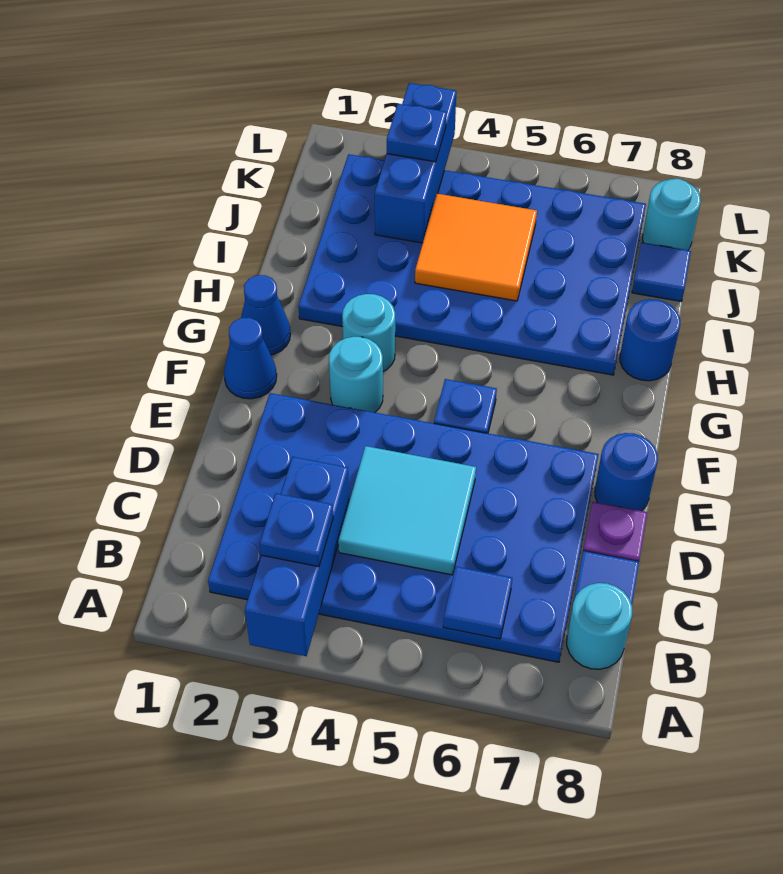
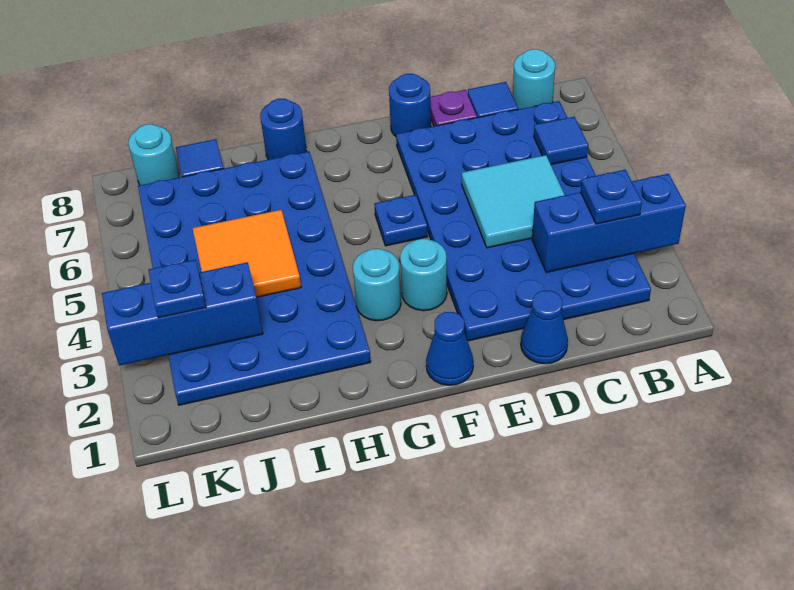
blue cone G1 level 1 -> blue cone D1 level 1

